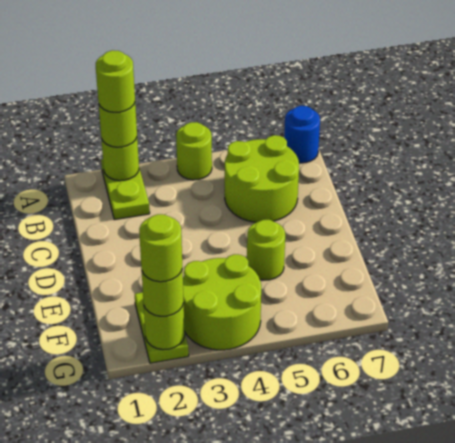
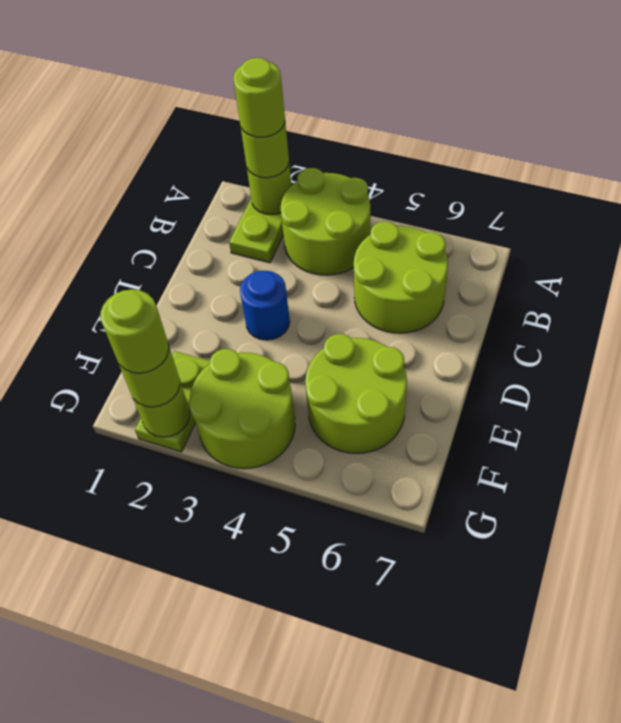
lime round brick A4 level 1 -> lime round brick A3:B4 level 1
blue round brick A7 level 1 -> blue round brick D3 level 1
lime round brick E5 level 1 -> lime round brick E5:F6 level 1

